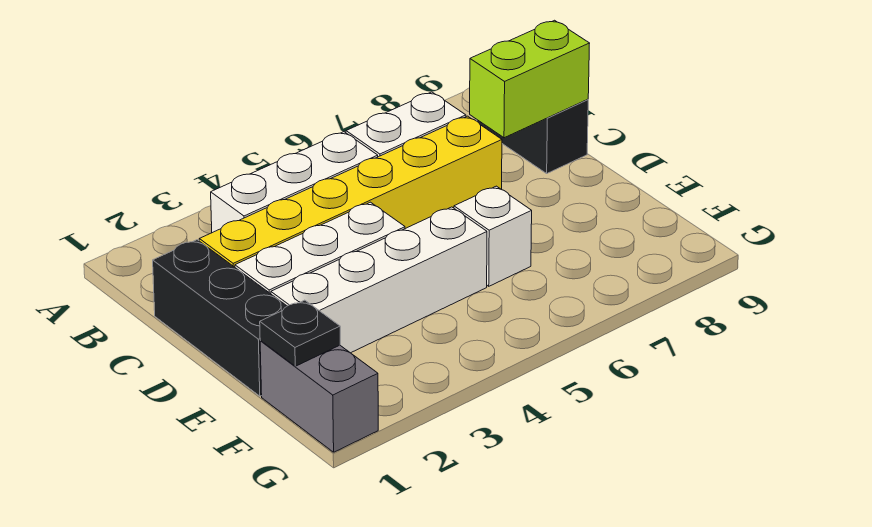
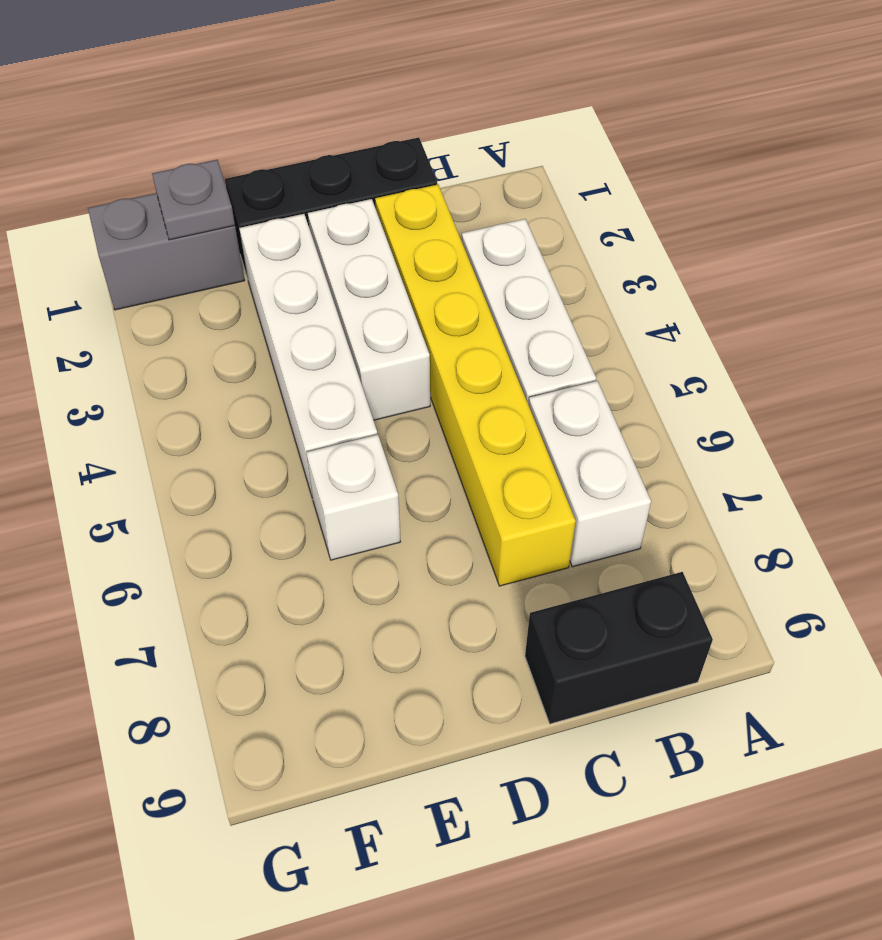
lime brick C8:C9 level 2 -> none
black plate F1 level 2 -> grey plate F1 level 2

